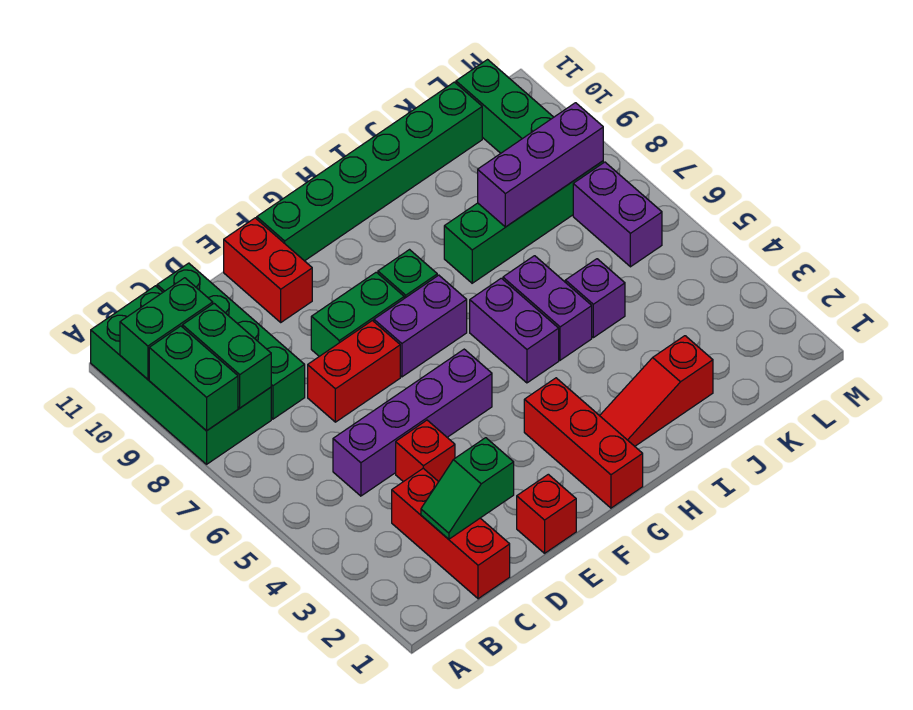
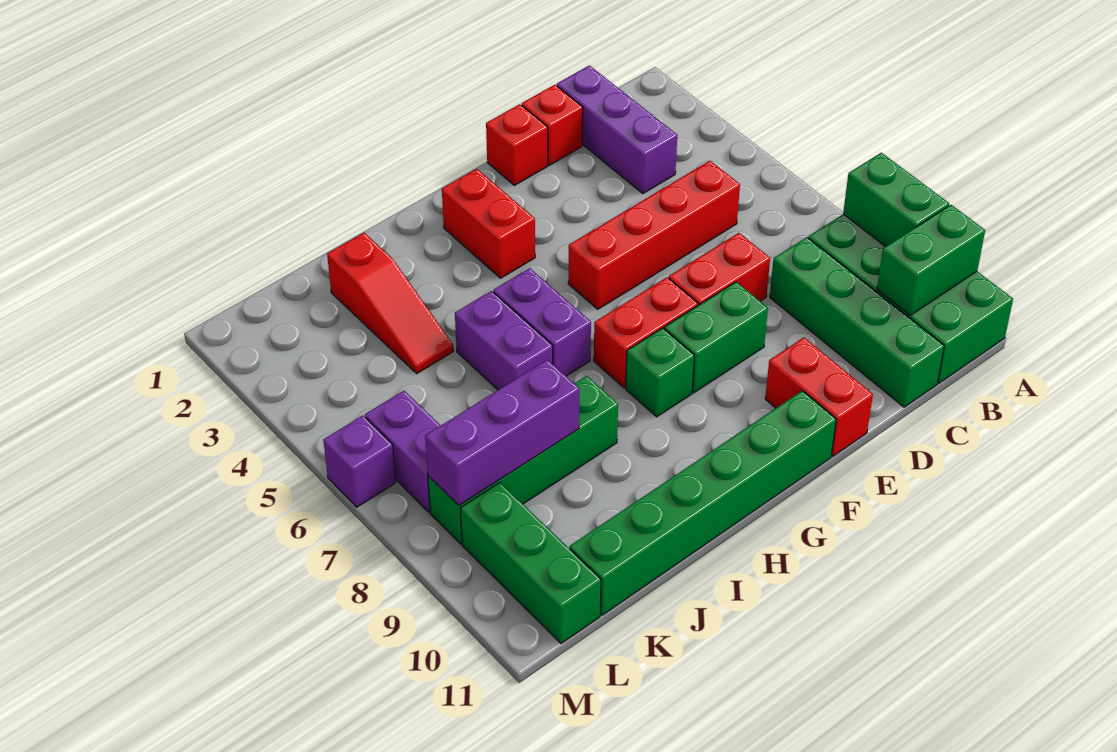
green brick B8:B9 level 2 -> none
red brick C1:C3 level 1 -> purple brick C1:C3 level 1
green slope C2:D2 level 2 top D -> none
purple brick C5:F5 level 1 -> red brick C5:F5 level 1
red brick D4 level 1 -> red brick D1 level 1
purple brick F7:G7 level 1 -> red brick F7:G7 level 1
red brick G1:G3 level 1 -> red brick G2:G3 level 1
red slope H2:J2 level 1 top J -> red slope J2:J4 level 1 top 2
purple brick J5 level 1 -> purple brick M6 level 1

